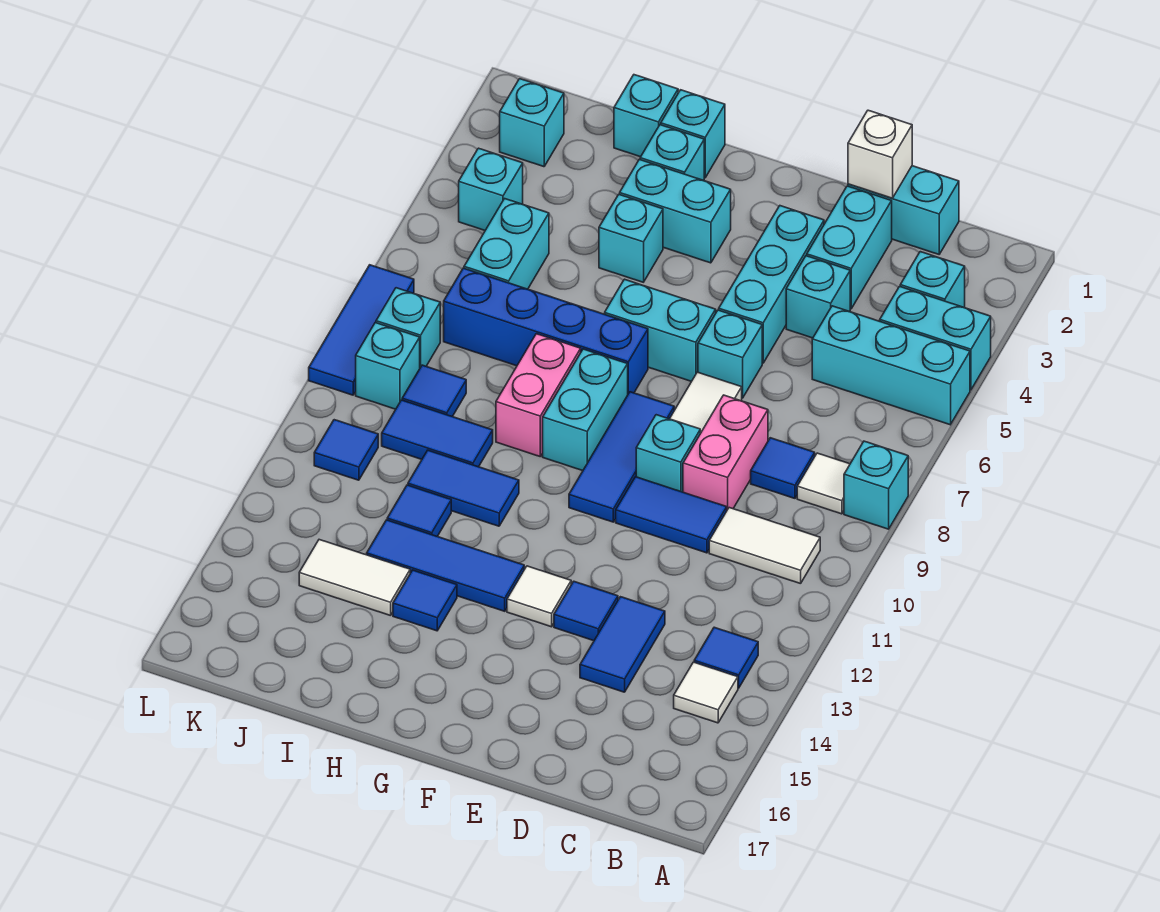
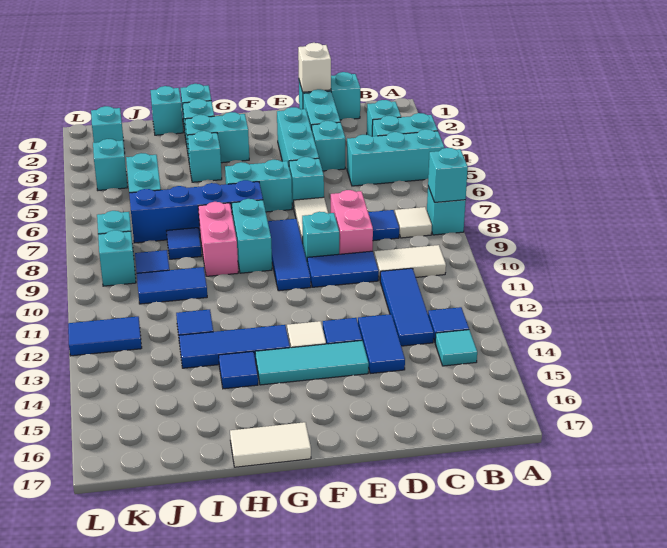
none -> cyan brick A8 level 2
white tile B14 level 1 -> cyan tile B14 level 1
none -> cyan tile E14:G14 level 1
blue tile H11:I11 level 1 -> blue tile K12:L12 level 1
white tile I14:J14 level 1 -> white tile G17:H17 level 1
blue tile K11 level 1 -> blue tile I8 level 1
blue tile L7:L9 level 1 -> blue tile C11:C13 level 1

